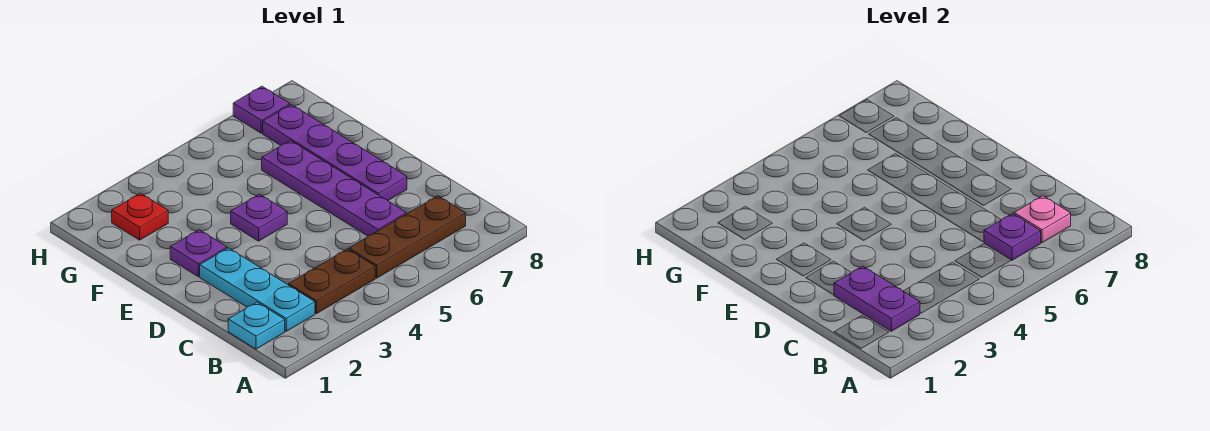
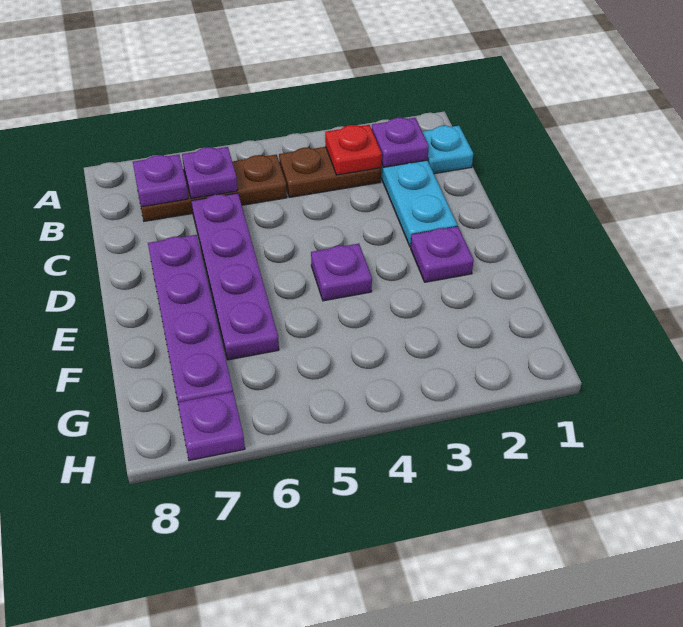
purple plate B2:C2 level 2 -> purple plate B2 level 2
pink plate B7 level 2 -> purple plate B7 level 2
red plate G2 level 1 -> red plate B3 level 2

